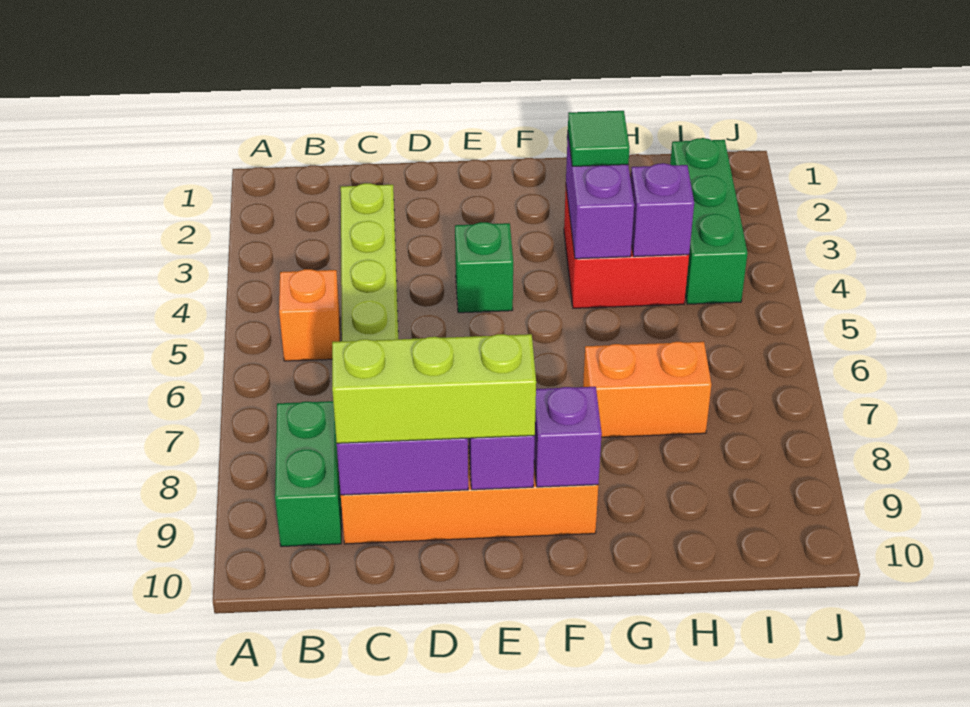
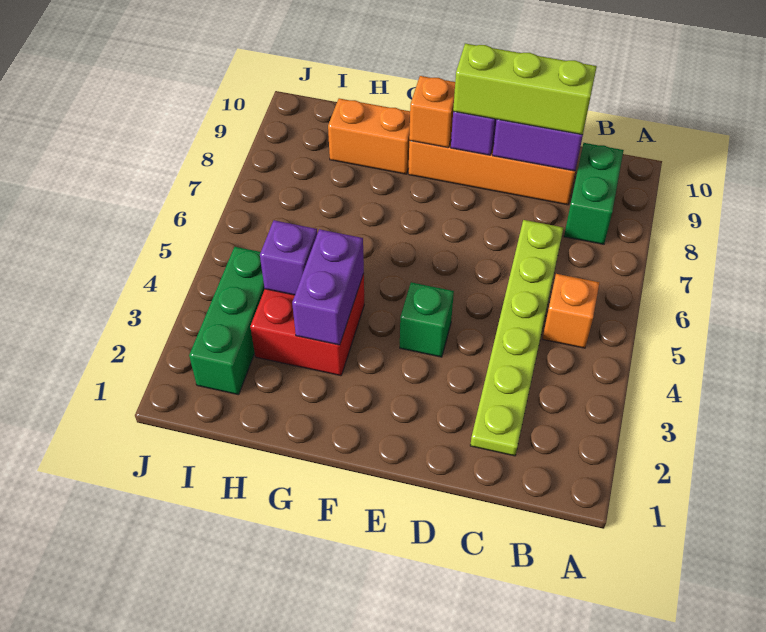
purple brick F9 level 2 -> orange brick F9 level 2
green tile G3 level 3 -> none
orange brick G7:H7 level 1 -> orange brick G9:H9 level 1

